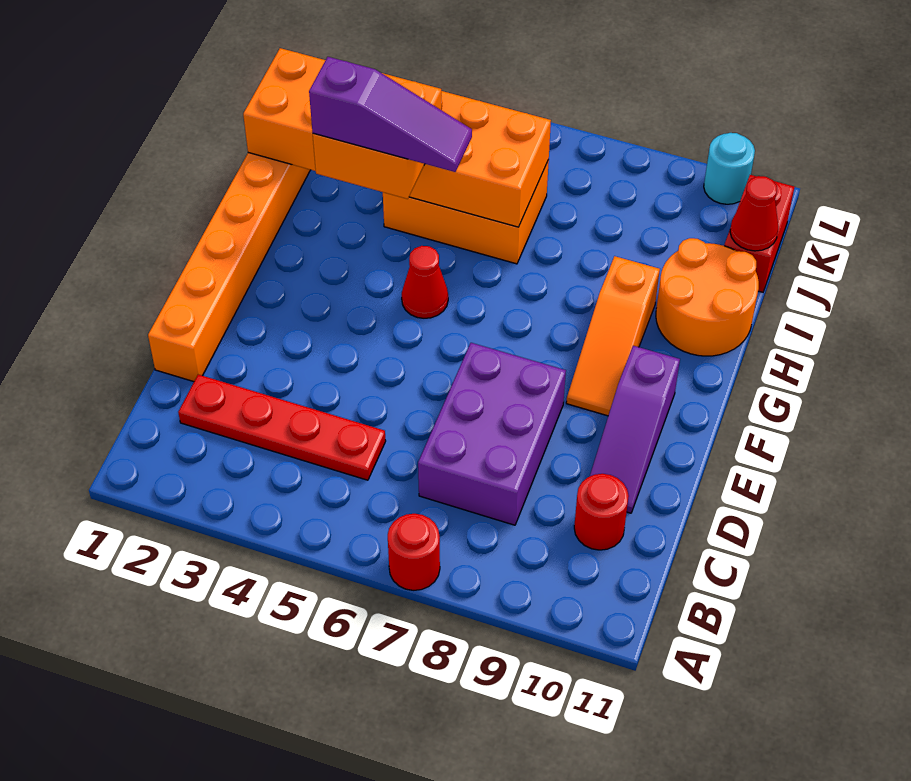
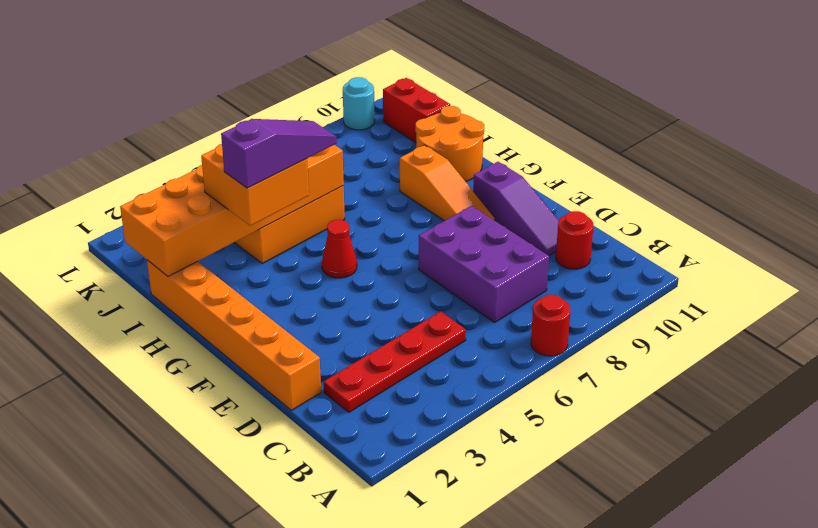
red cone J11 level 2 -> none

